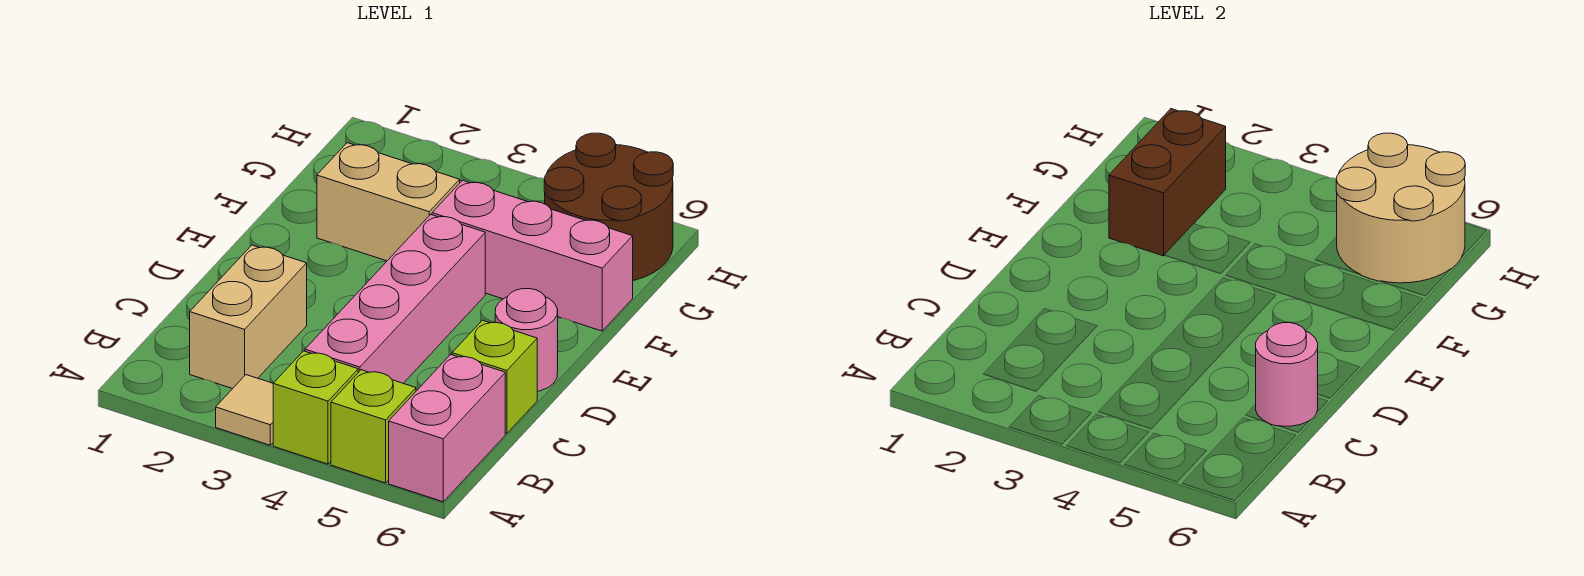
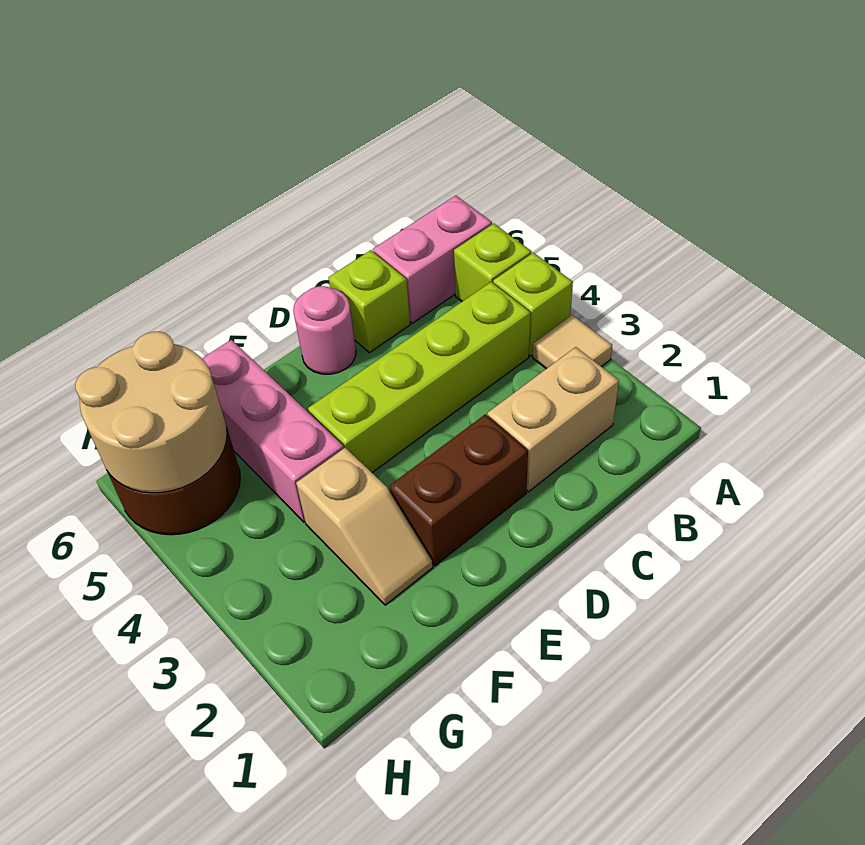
pink brick B4:E4 level 1 -> lime brick B4:E4 level 1
pink round brick C6 level 2 -> none
tan brick F2:F3 level 1 -> tan slope F2:F3 level 1 top 3
brown brick F2:G2 level 2 -> brown brick D2:E2 level 1

